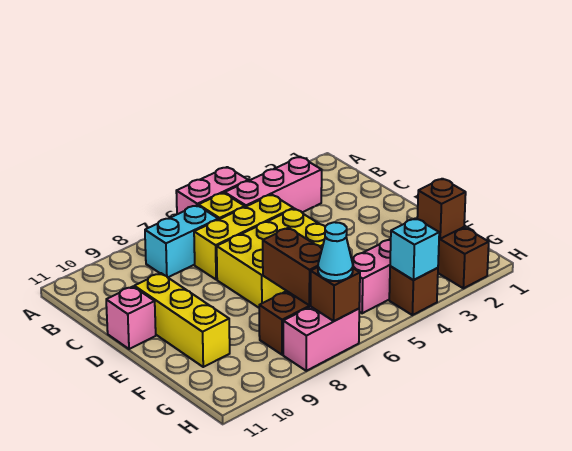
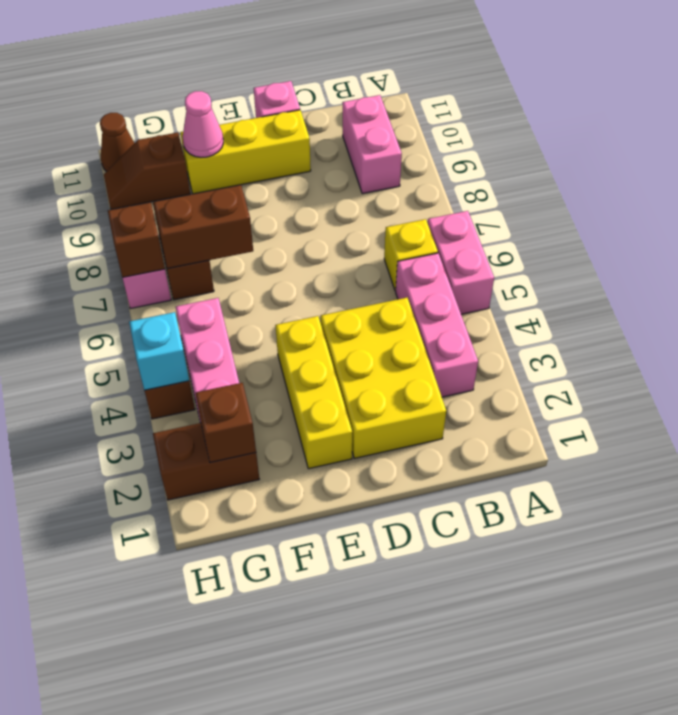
cyan brick B7:B8 level 1 -> none
none -> pink brick B9:B10 level 1
yellow brick C5:C7 level 1 -> yellow brick E2:E4 level 1
yellow brick D5:E7 level 1 -> yellow brick C2:D4 level 1
none -> pink cone F10 level 2
none -> brown slope G10:H10 level 1 top G
cyan cone H7 level 3 -> none
none -> brown cone H11 level 1

